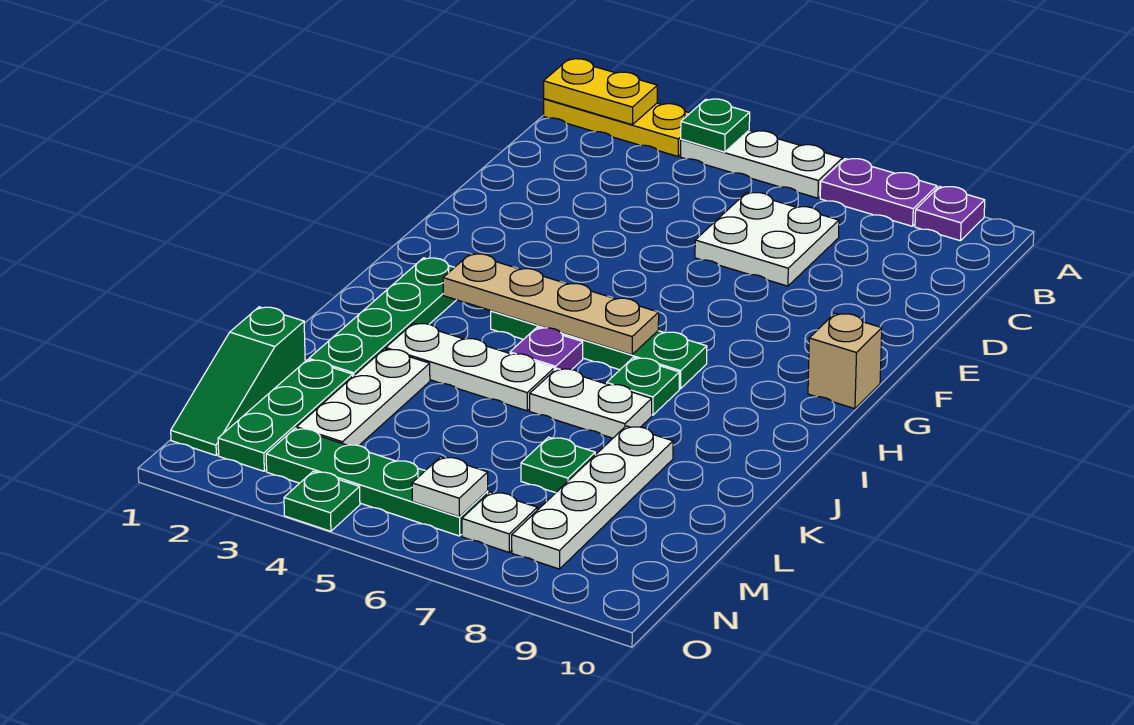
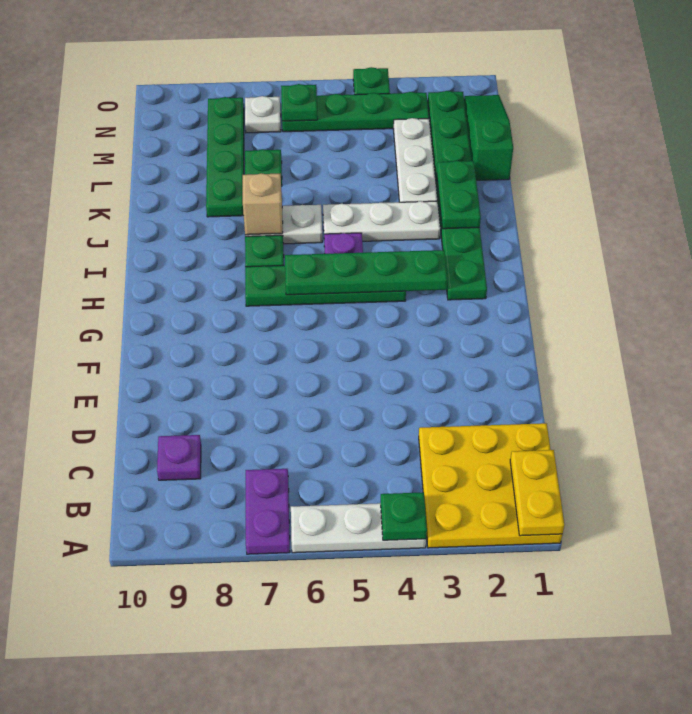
yellow plate A1:A3 level 1 -> yellow plate A1:C3 level 1
yellow plate A1:A2 level 2 -> yellow plate A1:B1 level 2
purple plate A7:A8 level 1 -> purple plate A7:B7 level 1
purple plate A9 level 1 -> purple plate C9 level 1
white plate C6:D7 level 1 -> none
tan brick G10 level 1 -> tan brick J7 level 2
tan plate H3:H6 level 2 -> green plate H3:H6 level 2
none -> green plate J2:K2 level 2
white plate K8:N8 level 1 -> green plate K8:N8 level 1
white plate N6 level 2 -> green plate N6 level 2

